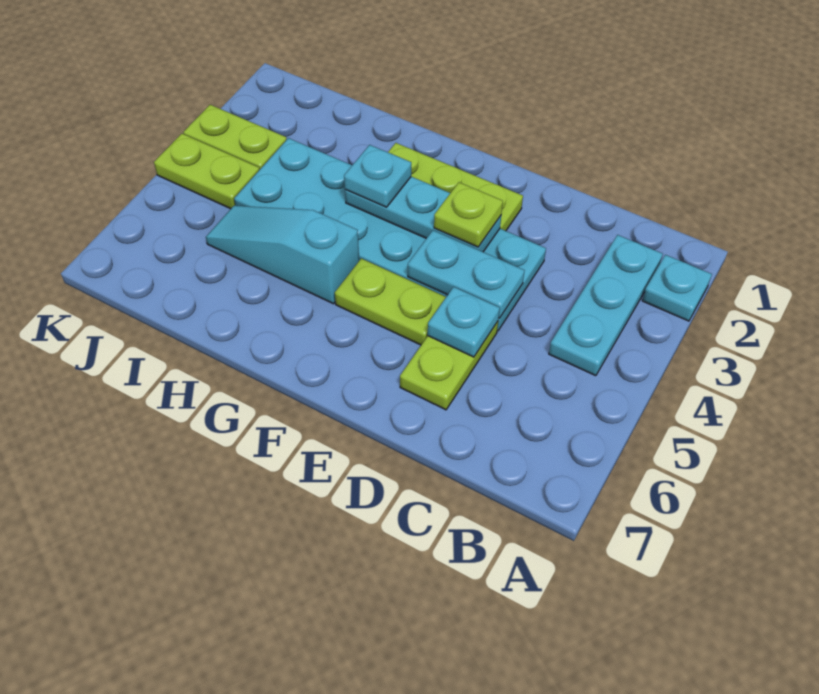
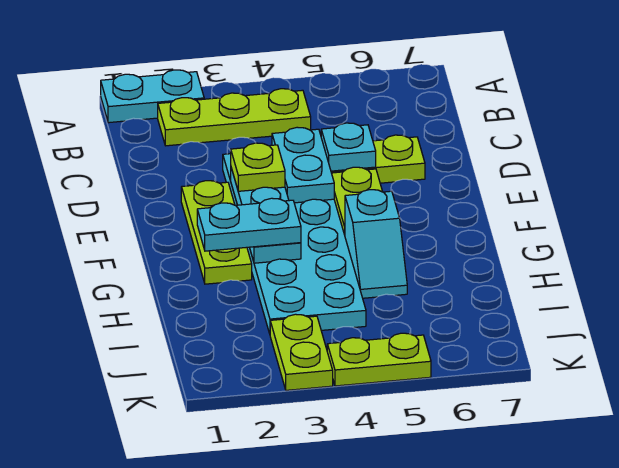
cyan plate A2 level 1 -> cyan plate A1:A2 level 1
cyan plate B2:B4 level 1 -> lime plate B2:B4 level 1
cyan plate G3 level 3 -> cyan plate G2:G3 level 3
cyan slope G5:I5 level 1 top G -> cyan slope G5:H5 level 1 top G
lime plate J4:K4 level 1 -> lime plate K4:K5 level 1

